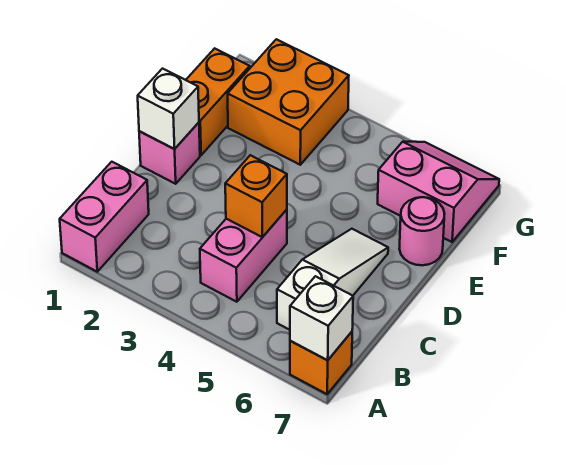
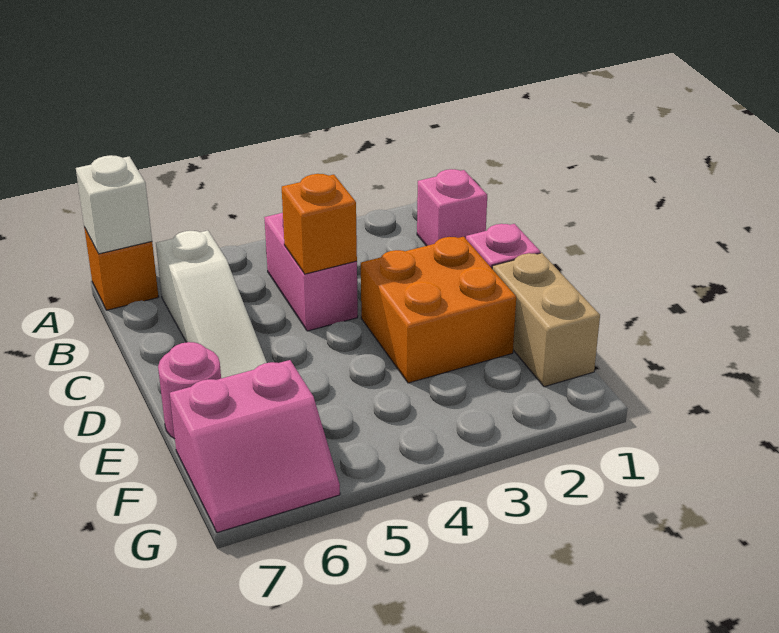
pink brick A1:B1 level 1 -> pink brick B1 level 1
white brick D1 level 2 -> none
orange brick E1:F1 level 1 -> tan brick E1:F1 level 1
orange brick F2:G3 level 1 -> orange brick D2:E3 level 1

